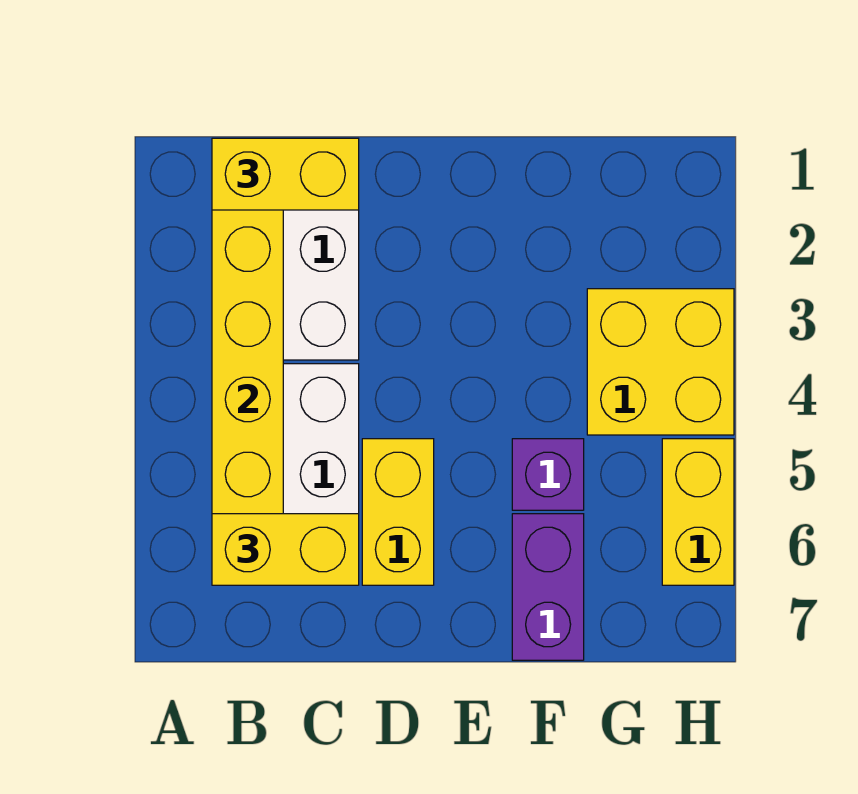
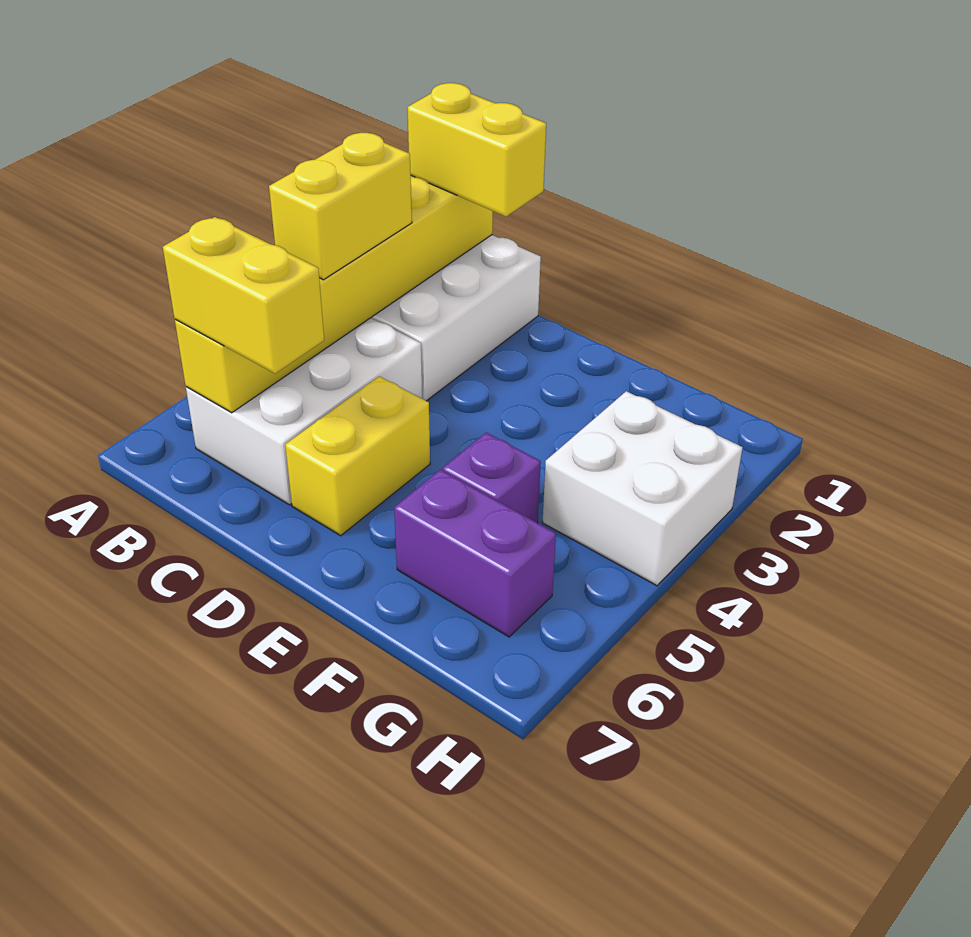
purple brick F6:F7 level 1 -> purple brick F6:G6 level 1
yellow brick G3:H4 level 1 -> white brick G3:H4 level 1
yellow brick H5:H6 level 1 -> yellow brick B3:B4 level 3

